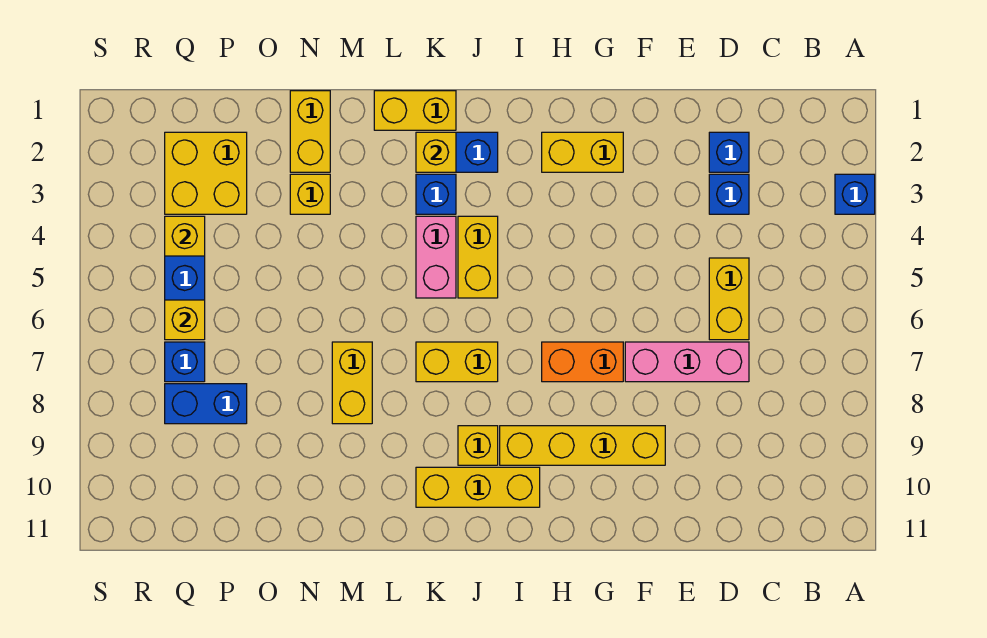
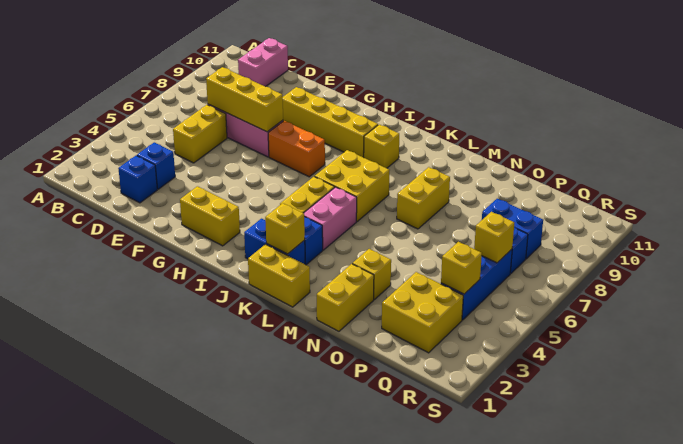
blue brick A3 level 1 -> none
none -> pink brick C10:C11 level 1
yellow brick I10:K10 level 1 -> yellow brick D7:F7 level 2
yellow brick J7:K7 level 1 -> yellow brick J6:K7 level 1

